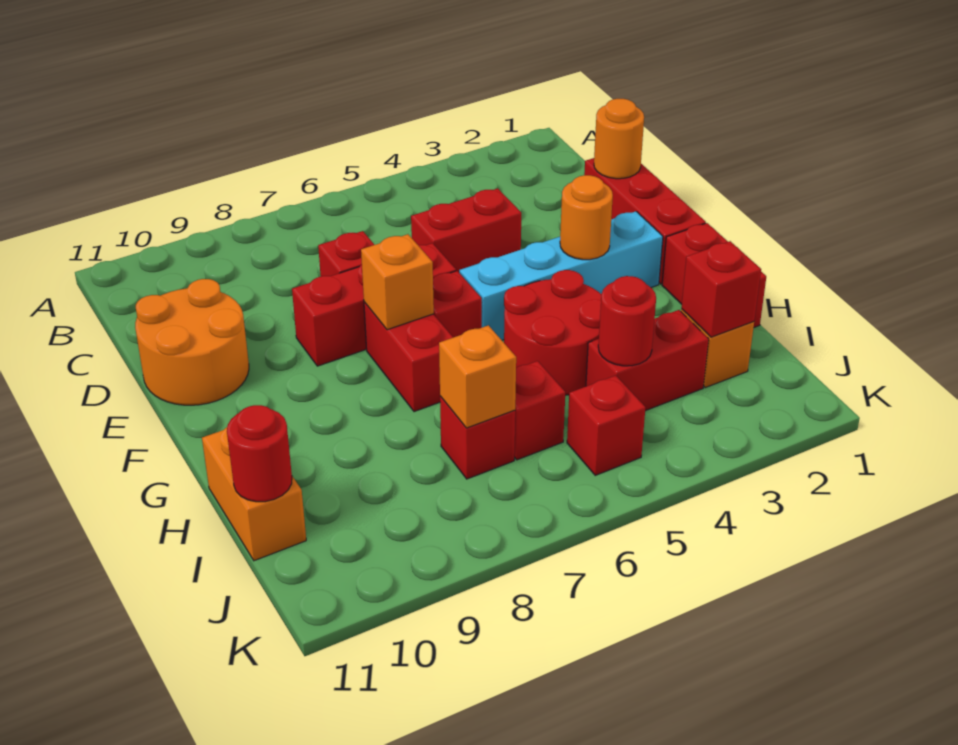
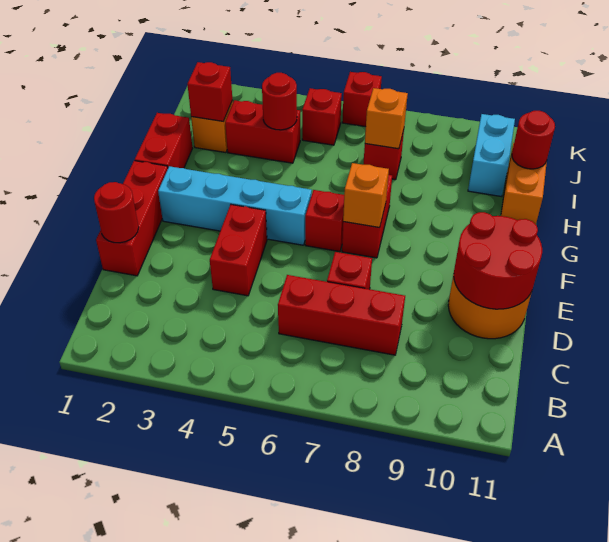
orange round brick D1 level 2 -> red round brick D1 level 2
red brick D4:D5 level 1 -> red brick D4:E4 level 1
red brick E6:E8 level 1 -> red brick C6:C8 level 1
orange round brick F3 level 2 -> none
red round brick G4:H5 level 1 -> red round brick D10:E11 level 2
red brick I6 level 1 -> red brick K6 level 1
none -> cyan brick I10:J10 level 1

